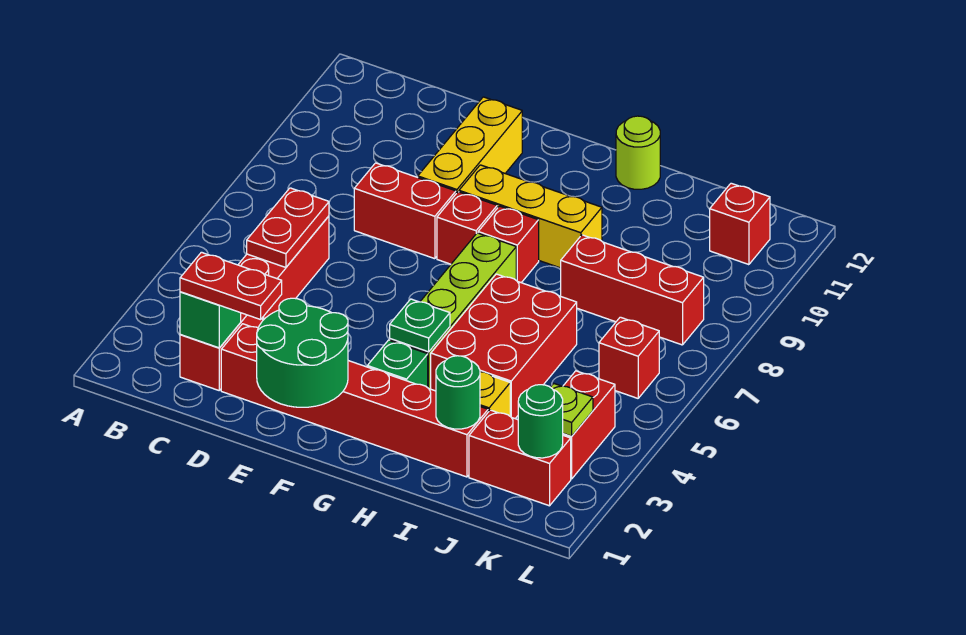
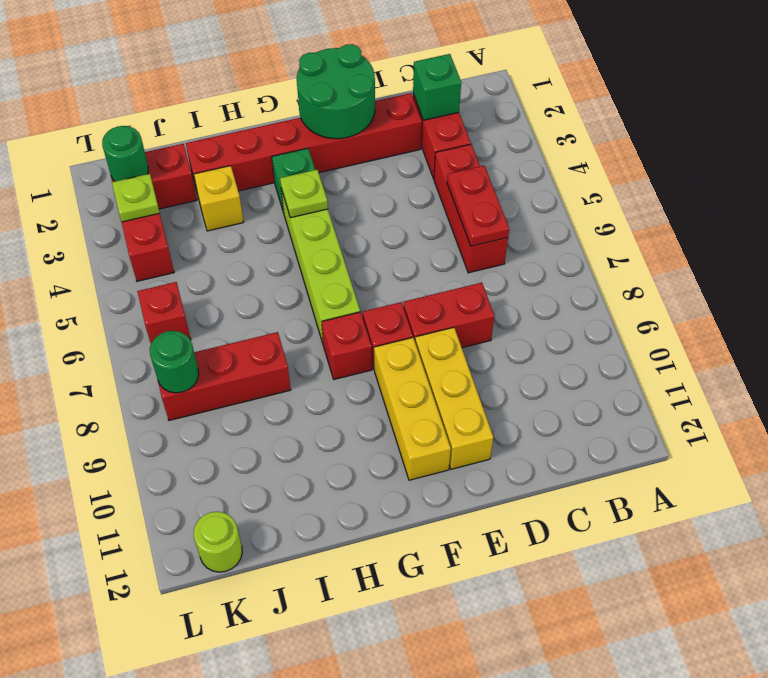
red plate C2:D2 level 3 -> none
yellow brick F9:H9 level 1 -> yellow brick F9:F11 level 1
green plate G4 level 2 -> lime plate G4 level 2
red brick H4:I6 level 1 -> none
lime round brick H12 level 1 -> lime round brick K12 level 1
green round brick I2 level 2 -> green round brick K8 level 2
red brick K11 level 1 -> none

